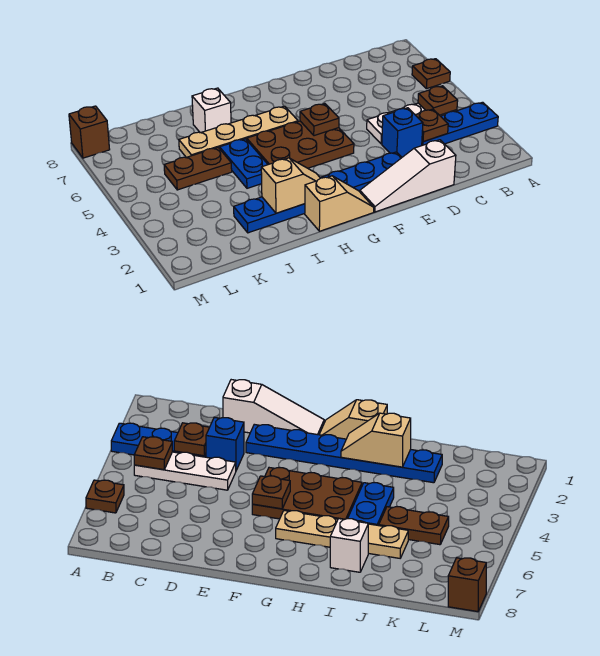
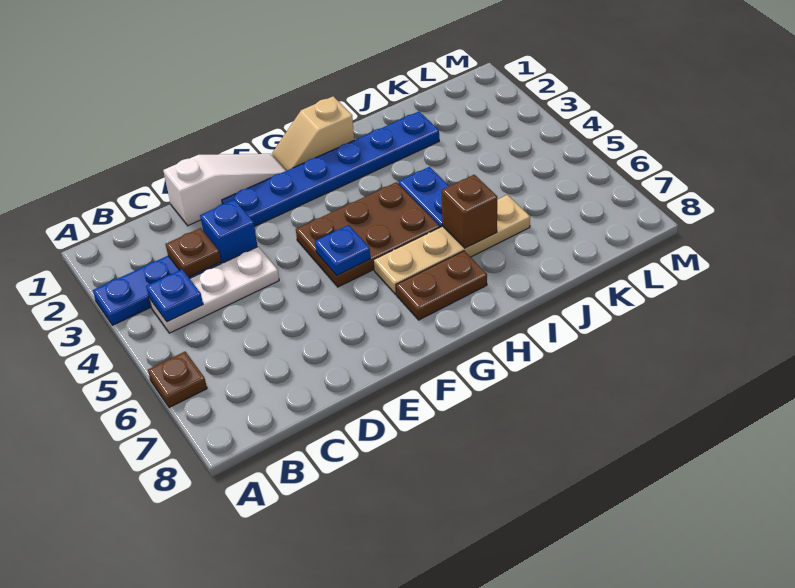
brown plate B4 level 2 -> blue plate B4 level 2
brown plate F5 level 2 -> blue plate F5 level 2
tan slope H2:I2 level 2 top I -> none
white brick I7 level 1 -> none
brown plate J5:K5 level 1 -> brown plate G7:H7 level 1
brown brick M8 level 1 -> brown brick I6 level 2

